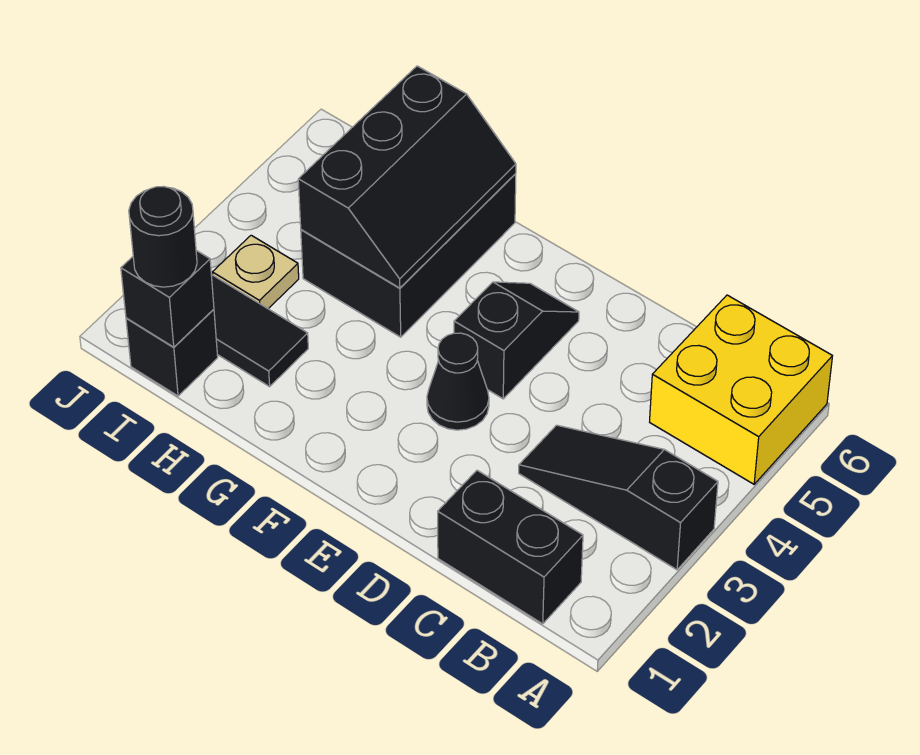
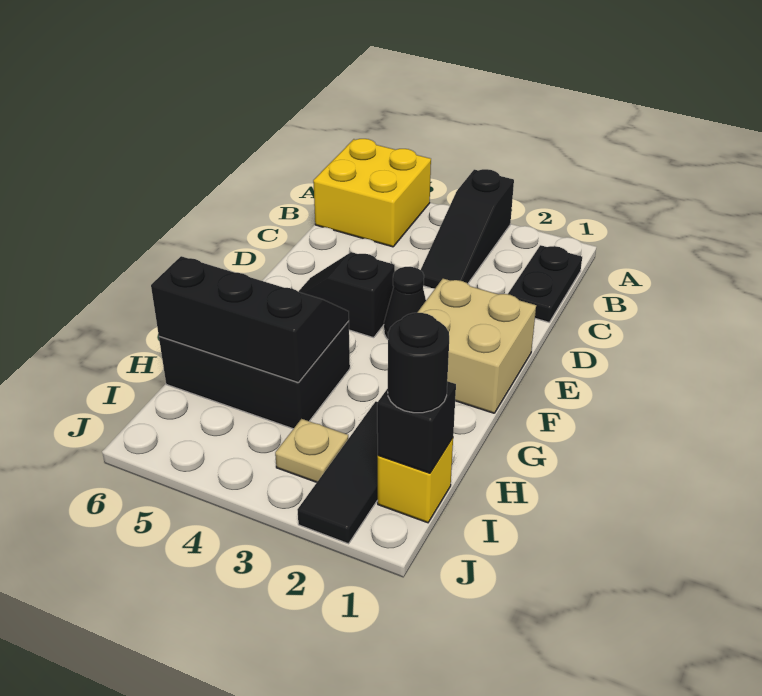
black brick B1:C1 level 1 -> black plate B1:C1 level 1
none -> tan brick E1:F2 level 1
black brick I1 level 1 -> yellow brick I1 level 1

